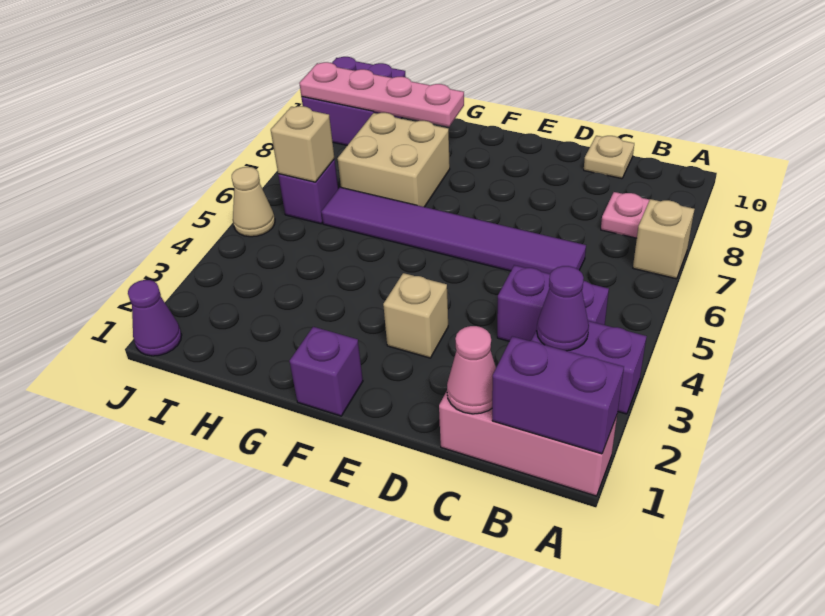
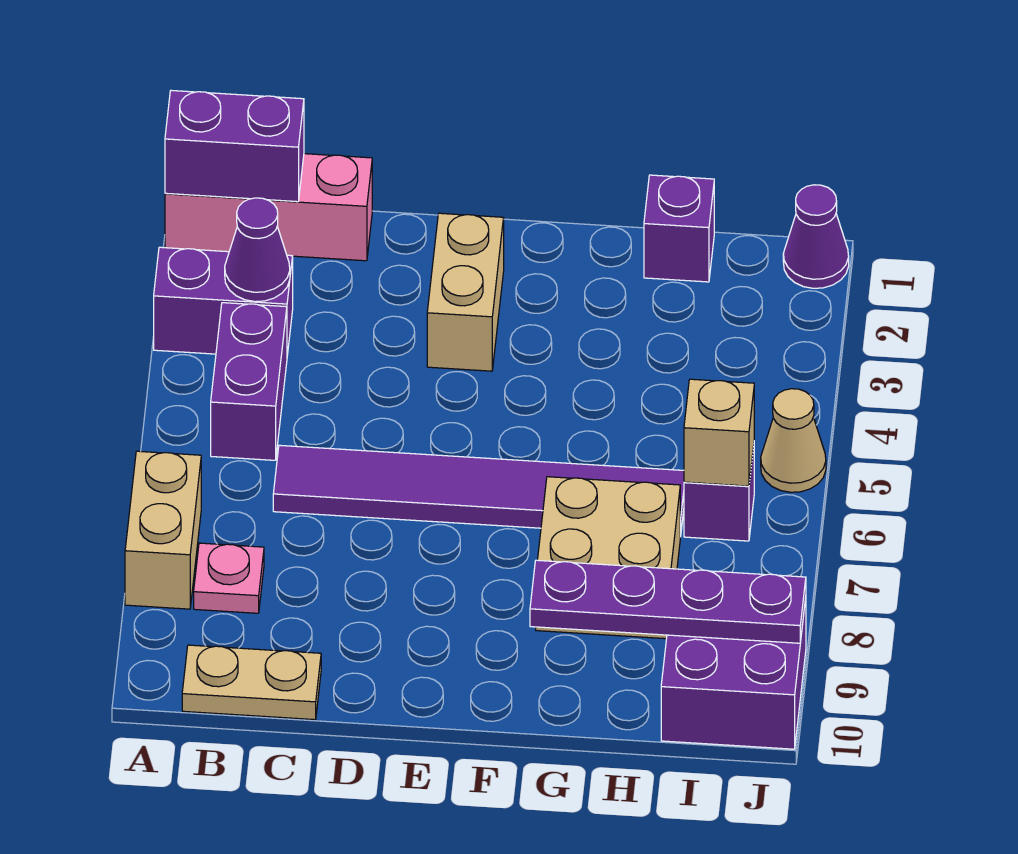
tan brick A7 level 1 -> tan brick A7:A8 level 1
purple brick B4:C4 level 1 -> purple brick B4:B5 level 1
pink cone C1 level 2 -> none
tan plate C10 level 1 -> tan plate B10:C10 level 1
tan brick E3 level 1 -> tan brick E2:E3 level 1
purple brick F1 level 1 -> purple brick H1 level 1
pink plate G9:J9 level 2 -> purple plate G9:J9 level 2

